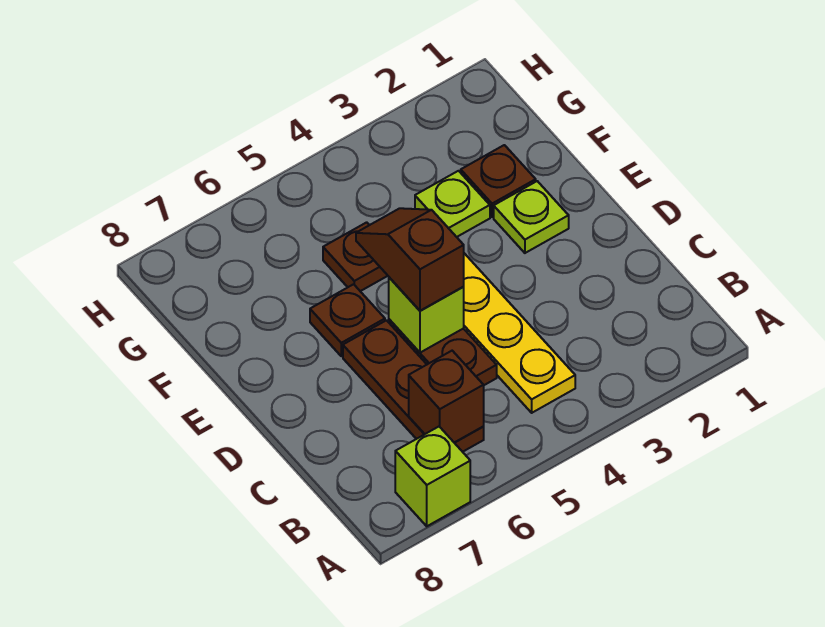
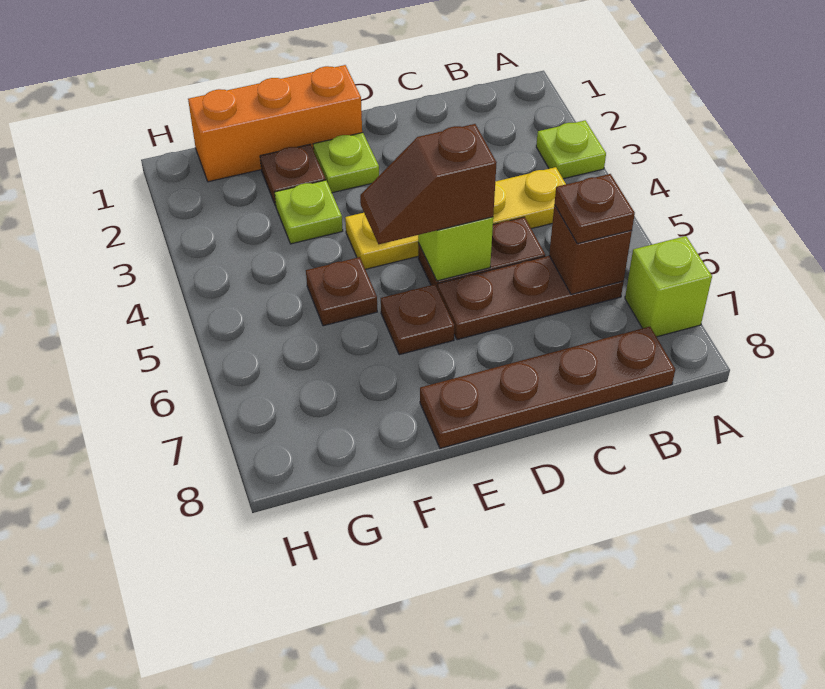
none -> lime plate A3 level 1
none -> brown plate B6 level 3
none -> brown plate B8:E8 level 1
none -> orange brick E1:G1 level 1

